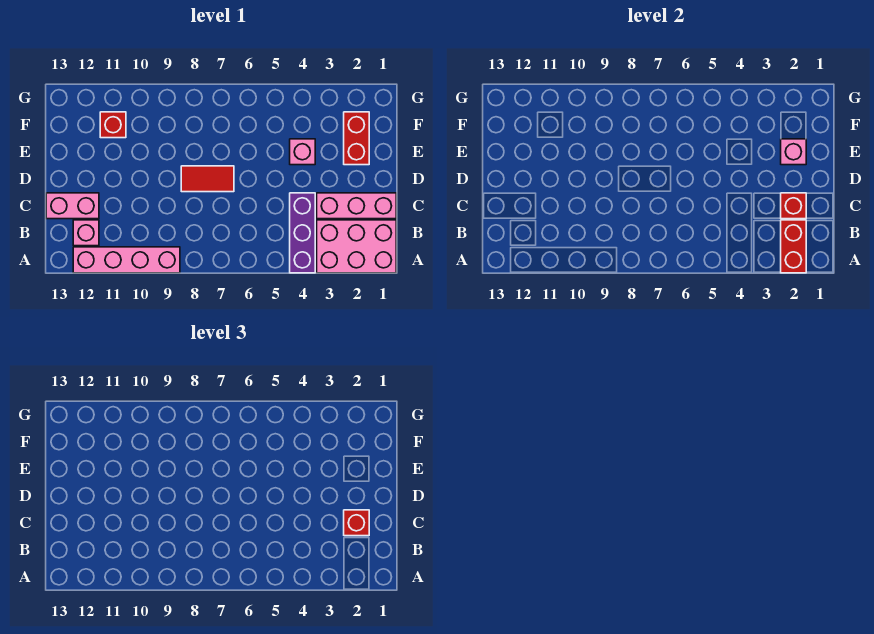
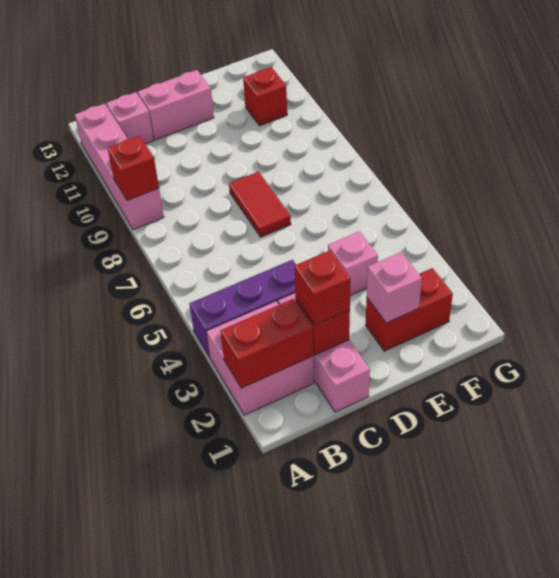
pink brick A1:B3 level 1 -> pink brick A2:B3 level 1
none -> red brick A9 level 2
pink brick C12:C13 level 1 -> pink brick C12:D12 level 1

